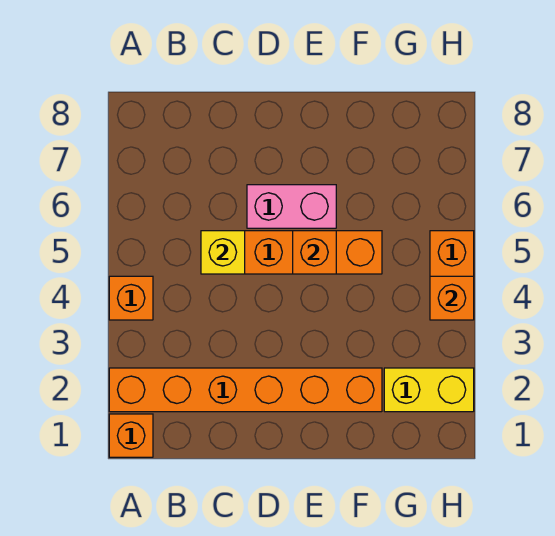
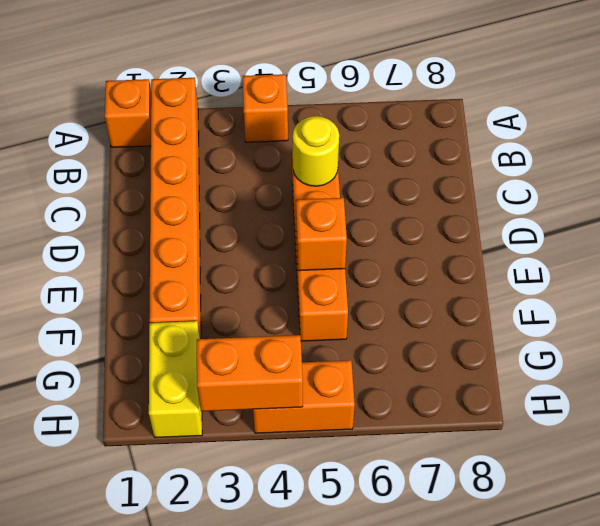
yellow brick C5 level 2 -> yellow round brick C5 level 2
pink brick D6:E6 level 1 -> none
orange brick H4 level 2 -> orange brick H3:H4 level 2

